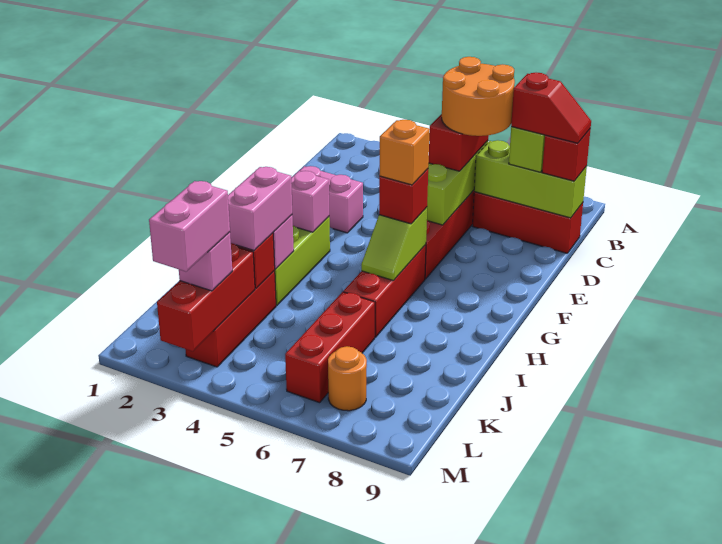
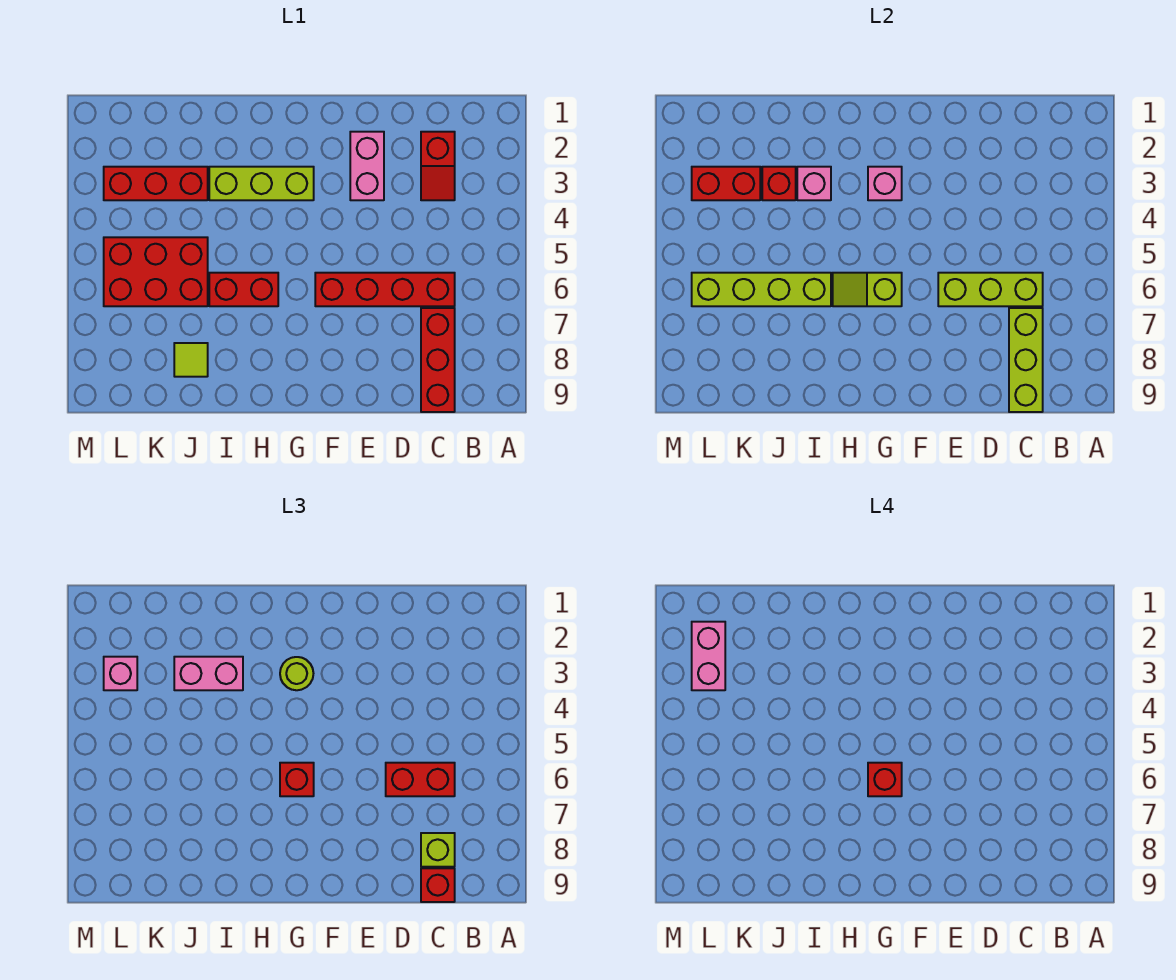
orange round brick C6:D7 level 4 -> none
red slope C8:C9 level 4 top 8 -> red slope C2:C3 level 1 top 2
none -> lime round brick G3 level 3
red brick G6:I6 level 1 -> red brick H6:I6 level 1
orange brick G6 level 4 -> red brick G6 level 4
none -> lime brick I6:L6 level 2
red brick J6:L6 level 1 -> red brick J5:L6 level 1
none -> lime tile J8 level 1
red brick K3:M3 level 2 -> red brick K3:L3 level 2
pink brick L3:M3 level 4 -> pink brick L2:L3 level 4
orange round brick L7 level 1 -> none

